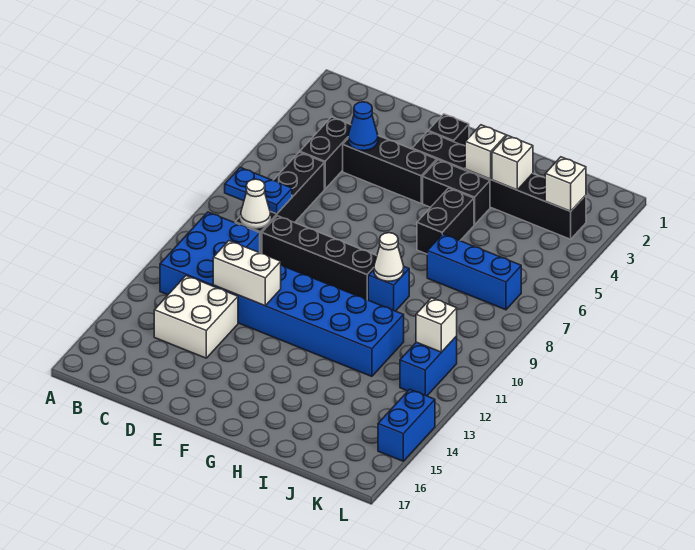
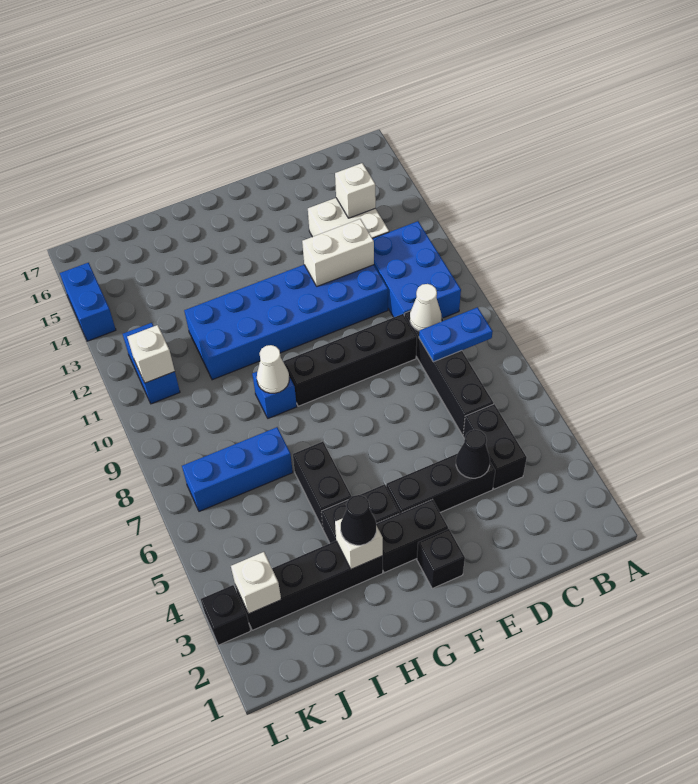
blue cone D4 level 2 -> black cone D4 level 2
none -> black cone H3 level 3
white brick I3 level 2 -> white brick C14 level 2
none -> black brick L3 level 1

